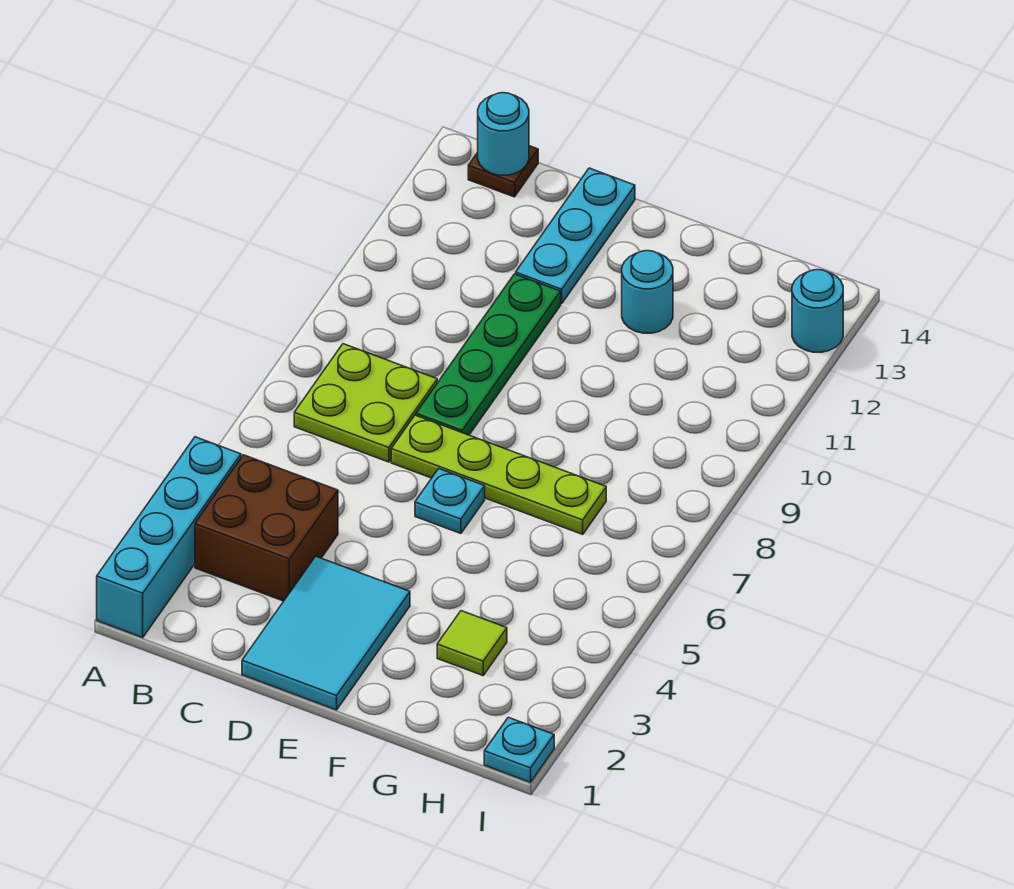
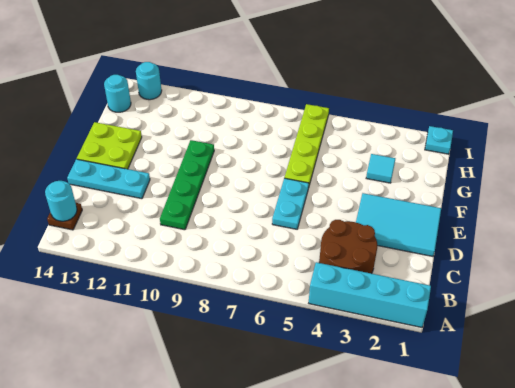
brown brick B3:C4 level 1 -> brown round brick B3:C4 level 1
lime plate B7:C8 level 1 -> lime plate E13:F14 level 1
lime plate D7:G7 level 1 -> lime plate F6:I6 level 1
green plate D8:D11 level 1 -> green plate C10:F10 level 1
cyan plate E6 level 1 -> cyan plate D6:E6 level 1
cyan round brick F12 level 1 -> cyan round brick H14 level 1
lime tile G3 level 1 -> cyan tile G3 level 1

